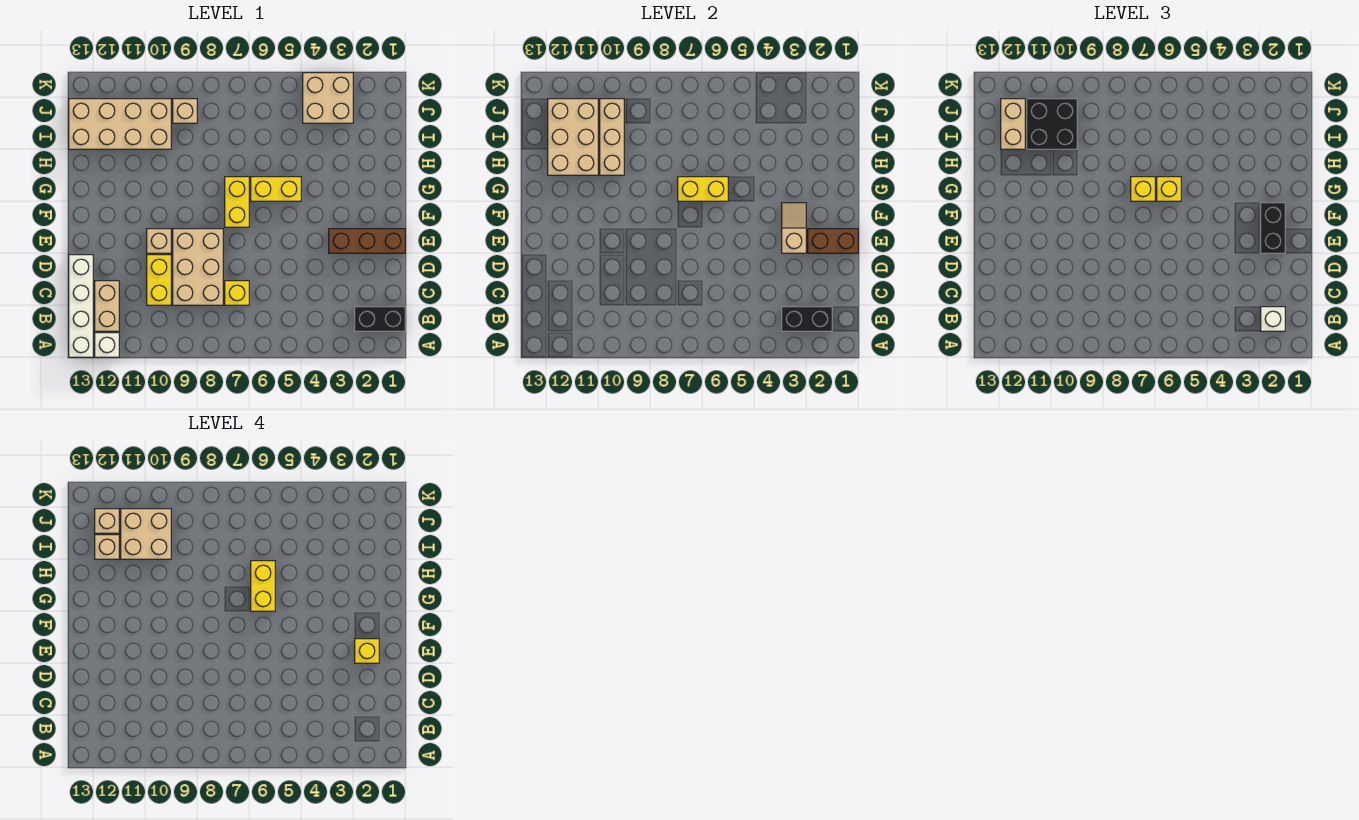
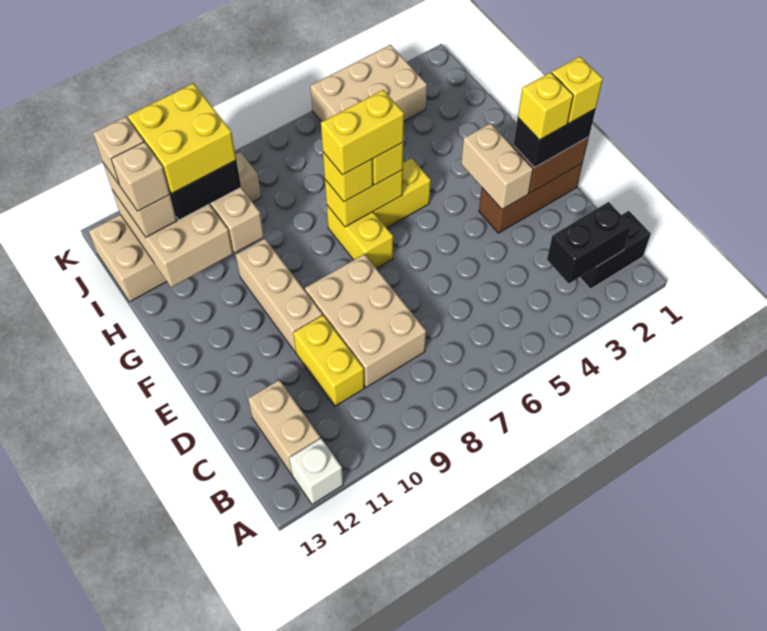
white brick A13:D13 level 1 -> none
white brick B2 level 3 -> none
yellow brick C7 level 1 -> yellow brick E1 level 4
black brick E2:F2 level 3 -> black brick E1:E2 level 3
tan slope E3:F3 level 2 top E -> tan brick E3:F3 level 2
tan brick E10 level 1 -> tan brick E10:G10 level 1
yellow brick G6:H6 level 4 -> yellow brick G6:G7 level 4
tan brick I10:J11 level 4 -> yellow brick I10:J11 level 4
tan brick J3:K4 level 1 -> tan brick J3:K5 level 1

